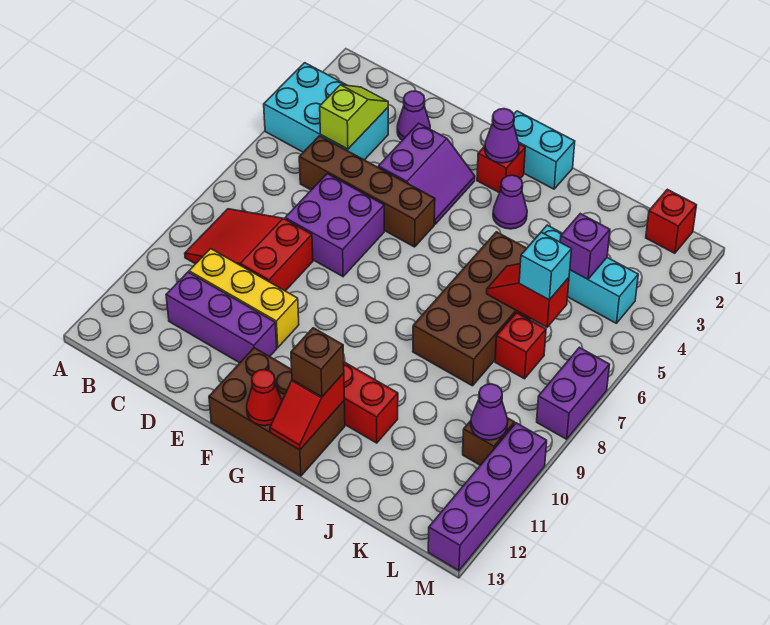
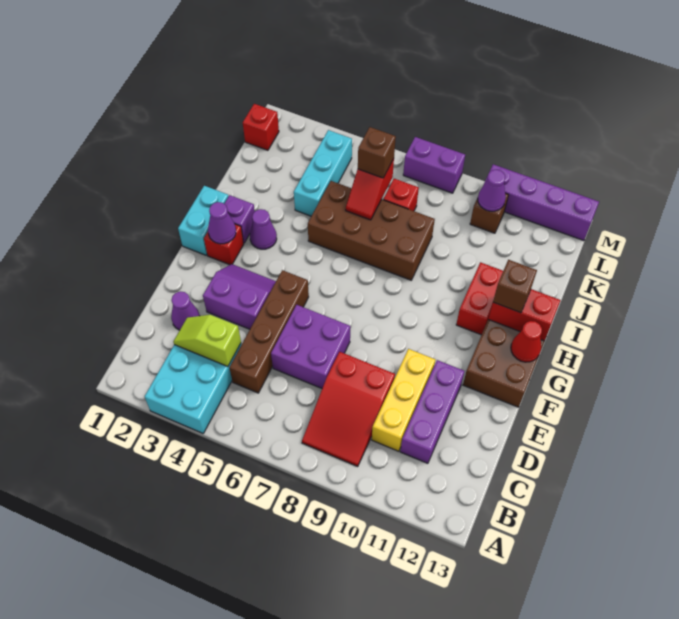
red slope H12:H13 level 2 top 12 -> red brick H12:H13 level 2
purple brick K4 level 2 -> purple brick H2 level 1
cyan brick K6 level 3 -> brown brick K6 level 3

